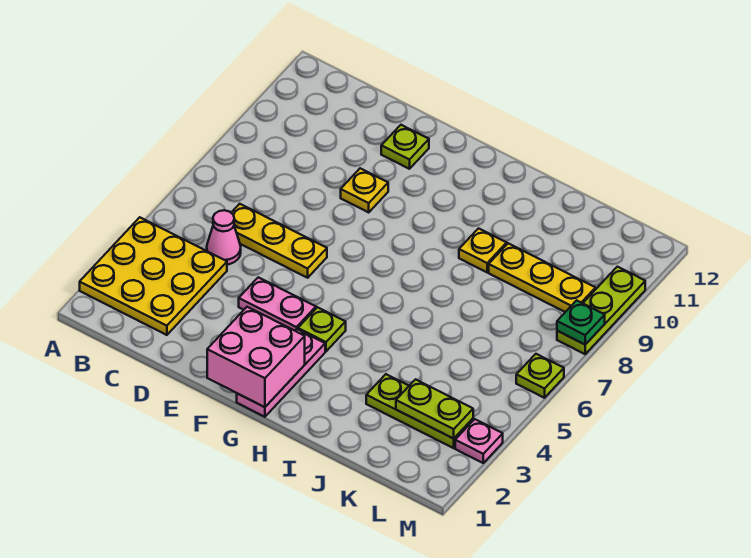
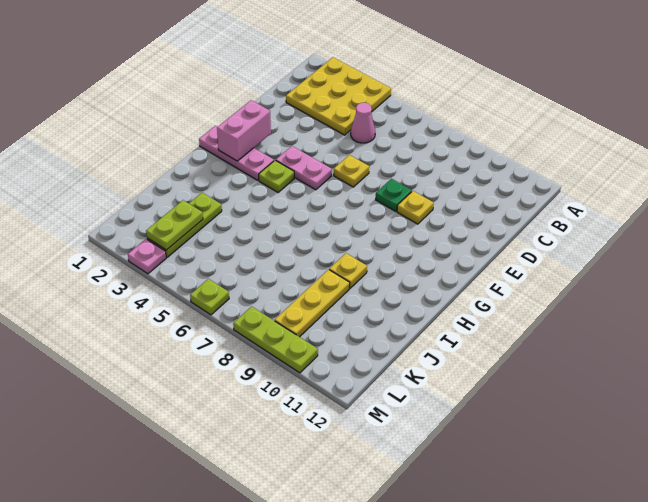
yellow plate C6:E6 level 1 -> yellow plate E6 level 1
pink plate E4:F4 level 1 -> pink plate F4:F5 level 1
lime plate E11 level 1 -> none
pink brick F1:G2 level 2 -> pink brick F2:G2 level 2
green plate M8 level 2 -> green plate E8 level 1

